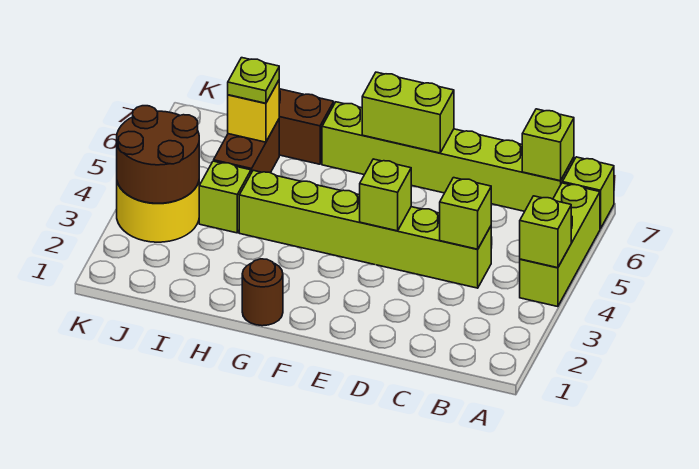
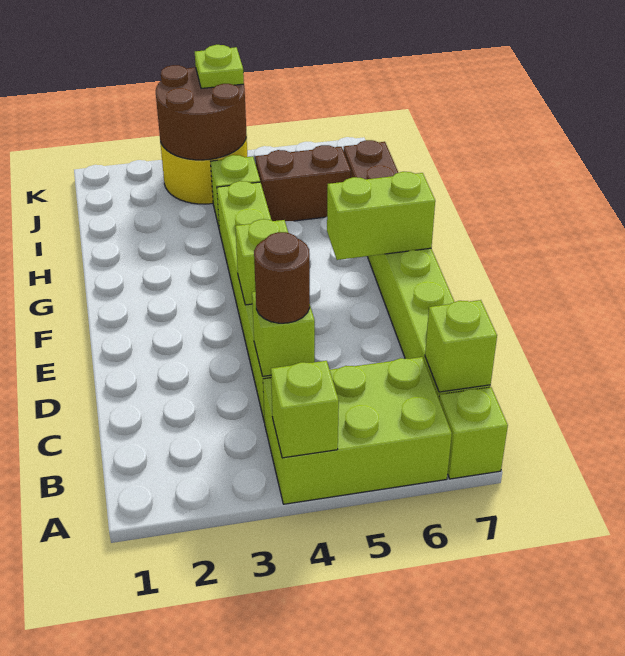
lime brick A4:A6 level 1 -> lime brick A4:B6 level 1
lime brick E7:F7 level 2 -> lime brick F6:F7 level 2
brown round brick G1 level 1 -> brown round brick C4 level 3
yellow brick I6 level 2 -> none
lime plate I6 level 3 -> lime plate K4 level 3

